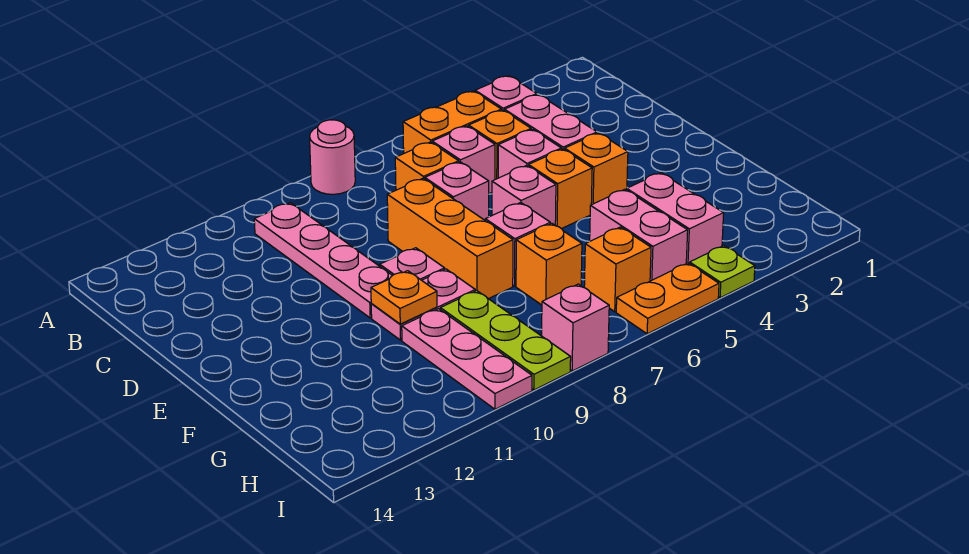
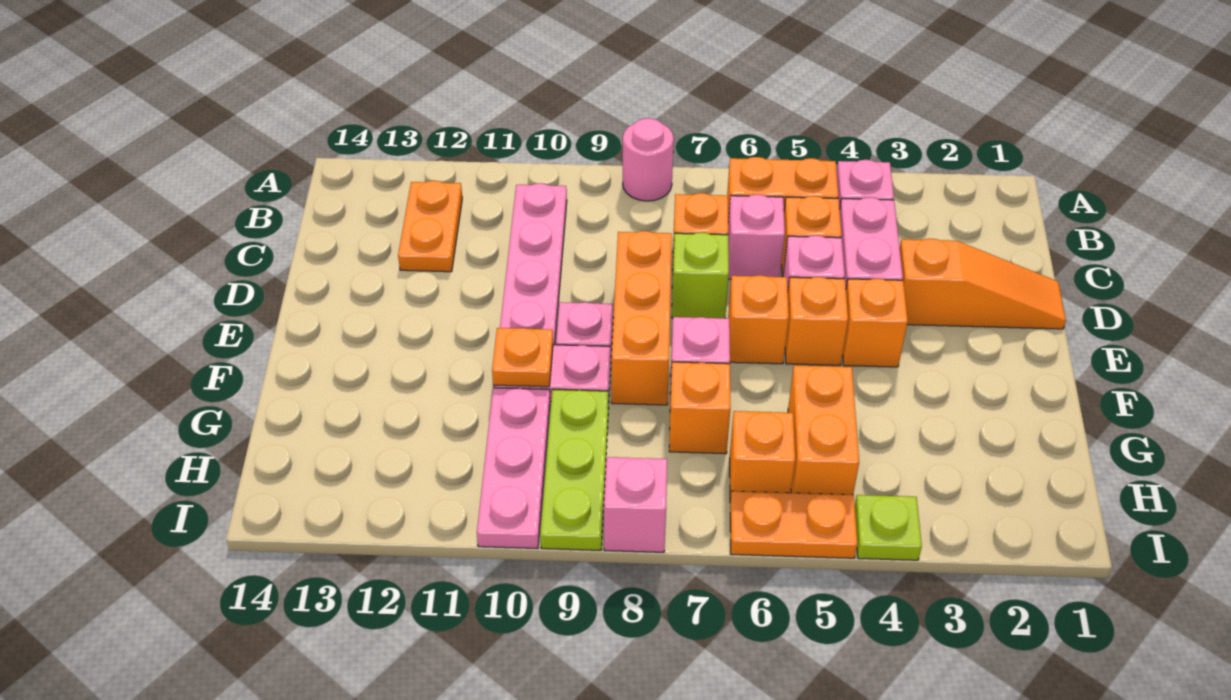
none -> orange plate B12:C12 level 1
none -> orange slope D1:D3 level 1 top 3
pink brick D7 level 1 -> lime brick D7 level 1
pink brick E6 level 1 -> orange brick E6 level 1
pink brick G4:H4 level 1 -> none
pink brick G5:H5 level 1 -> orange brick G5:H5 level 1

